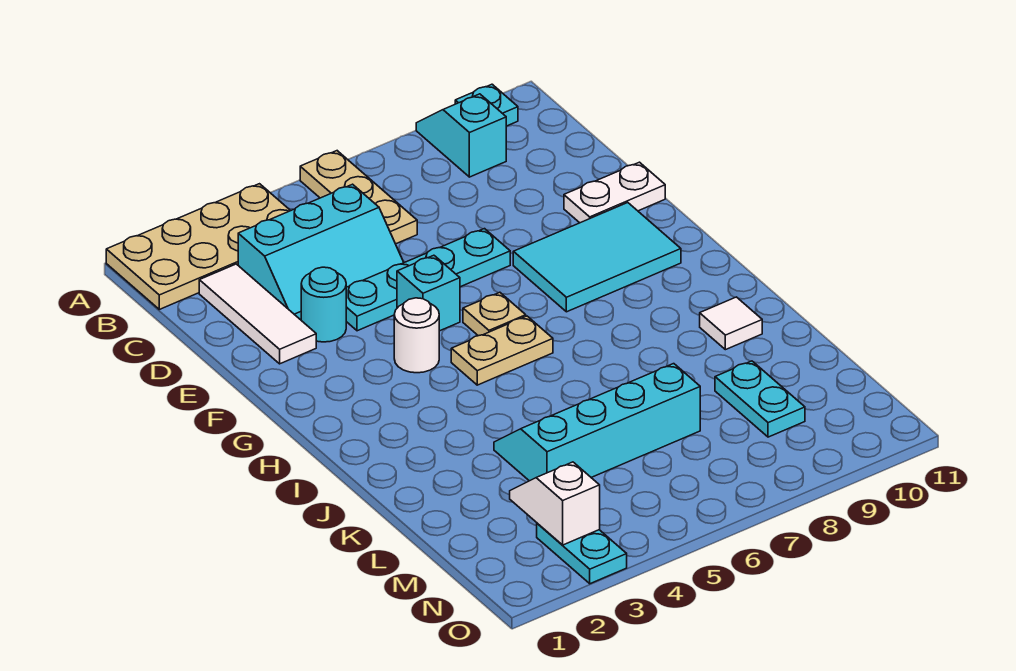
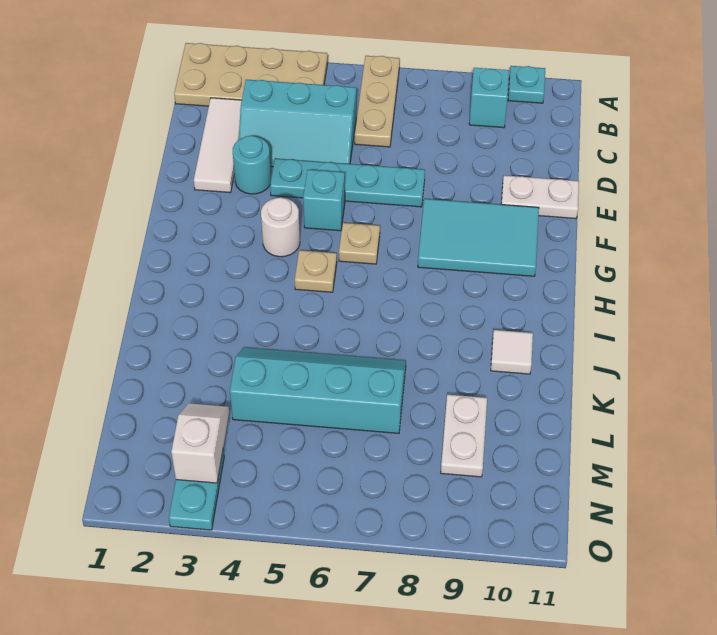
tan plate H5:H6 level 1 -> tan plate H5 level 1
cyan plate L9:M9 level 1 -> white plate L9:M9 level 1

